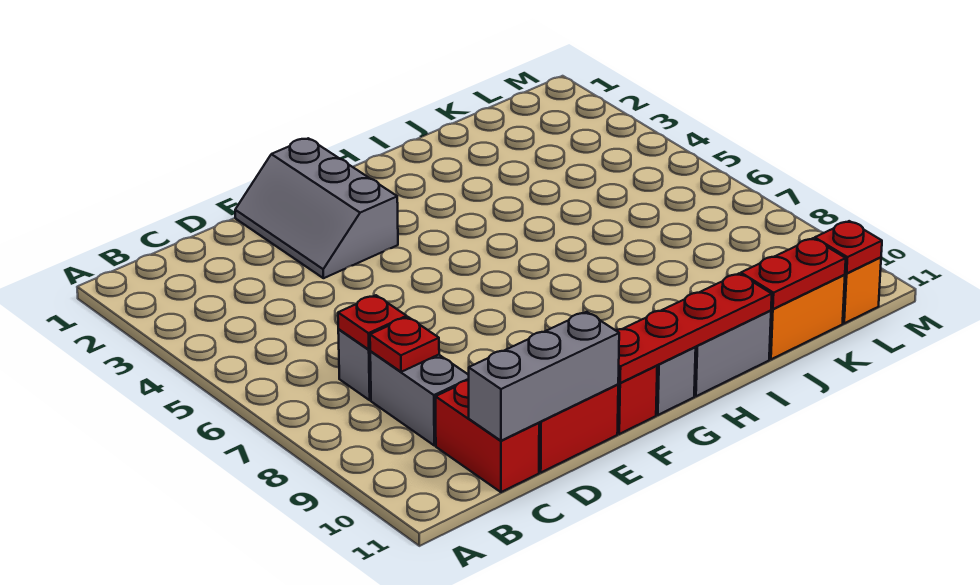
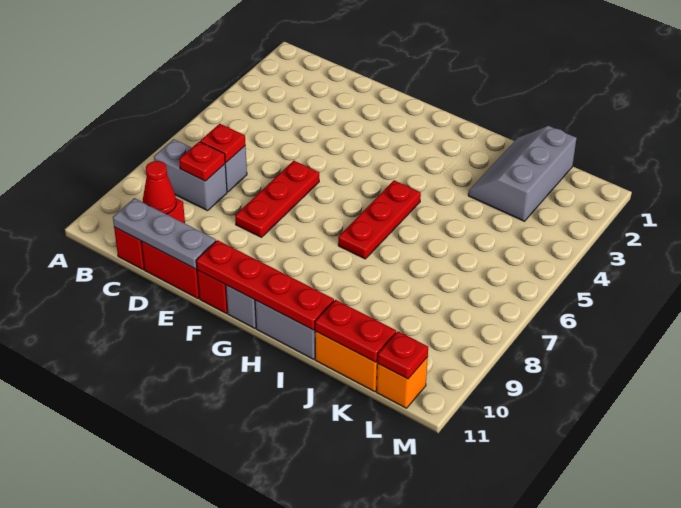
grey brick C8:C9 level 1 -> grey brick B8:C8 level 1
none -> red cone C10 level 2
grey brick C11:E11 level 2 -> grey plate C11:E11 level 2
grey slope E1:F3 level 1 top F -> grey slope J1:K3 level 1 top K
none -> red plate E6:E8 level 1
none -> red plate H5:H7 level 1

